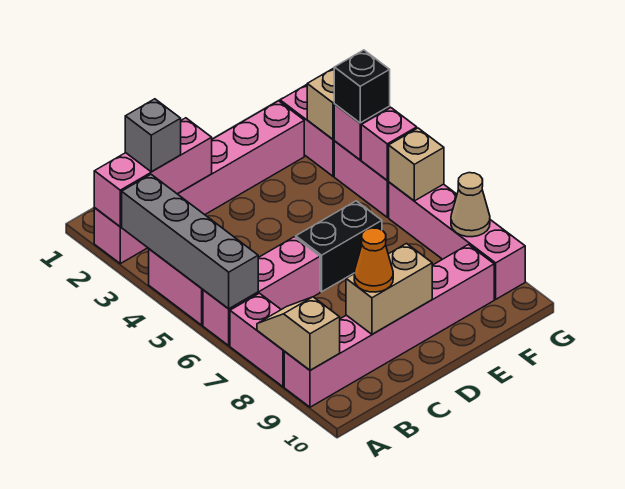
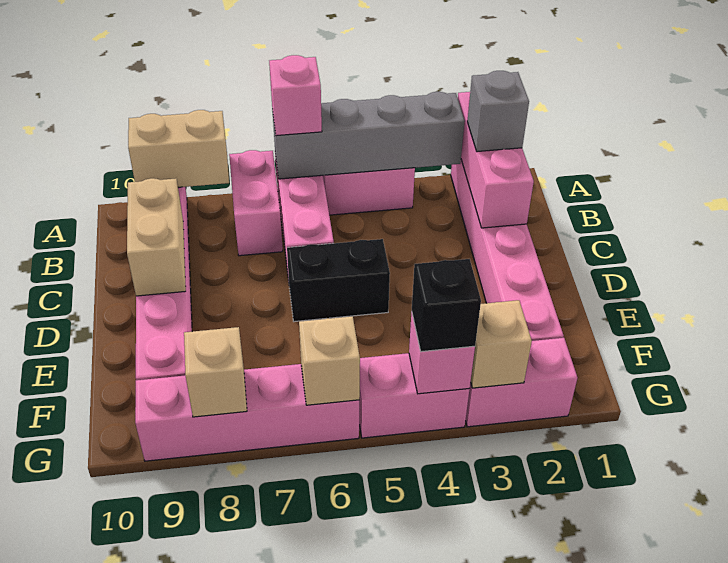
pink brick A7:A8 level 1 -> pink brick A7:B7 level 1
tan slope A8:A9 level 2 top 9 -> tan brick A8:A9 level 2
orange cone C9 level 3 -> none
black brick D6:E6 level 1 -> black brick D5:D6 level 1
pink brick G5 level 2 -> pink brick A6 level 3
tan cone G8 level 2 -> tan brick G8 level 2

